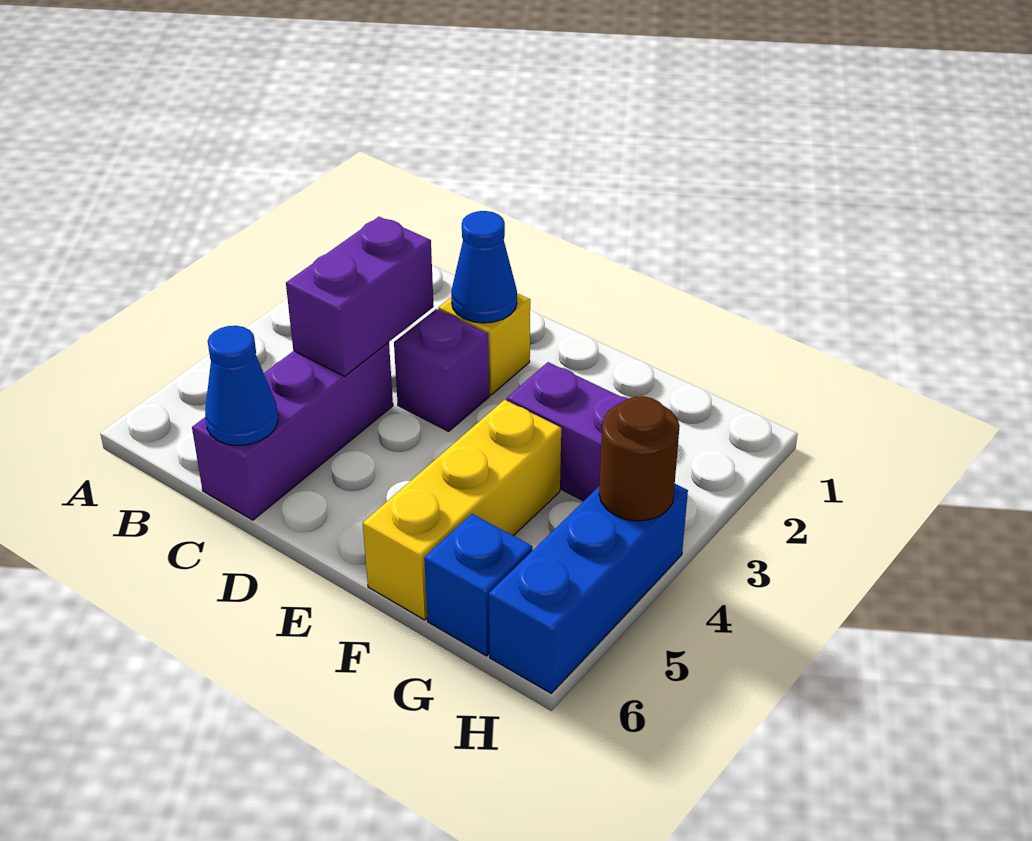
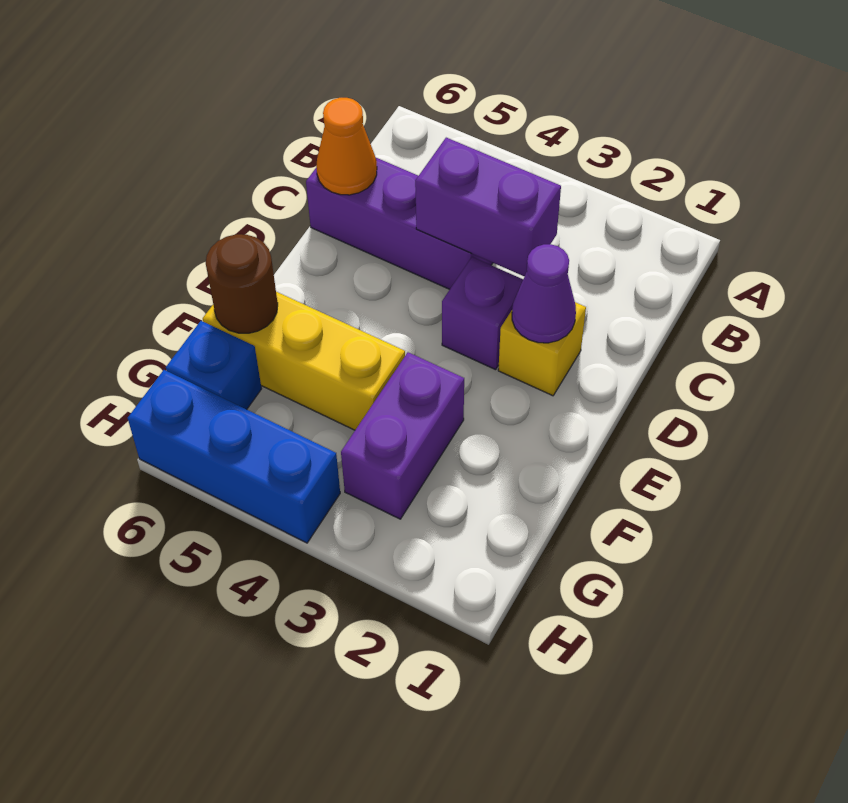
blue cone C6 level 2 -> orange cone C6 level 2
blue cone D2 level 2 -> purple cone D2 level 2
brown round brick H4 level 2 -> brown round brick F6 level 2

